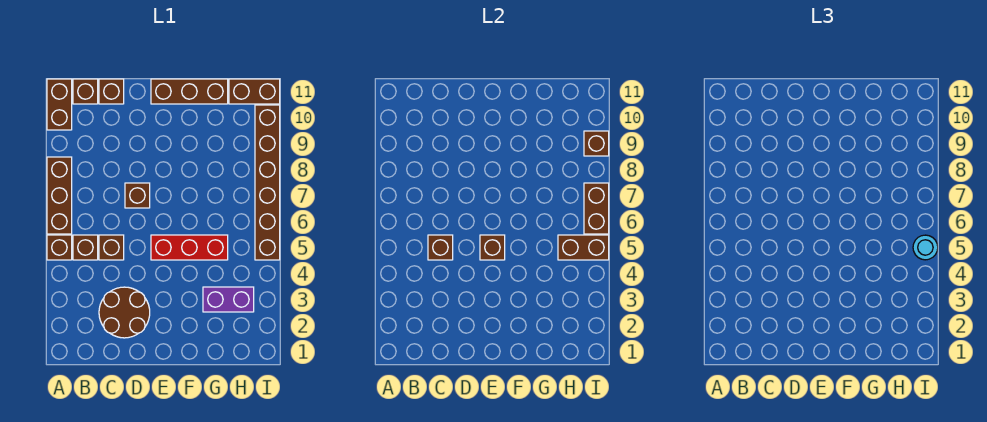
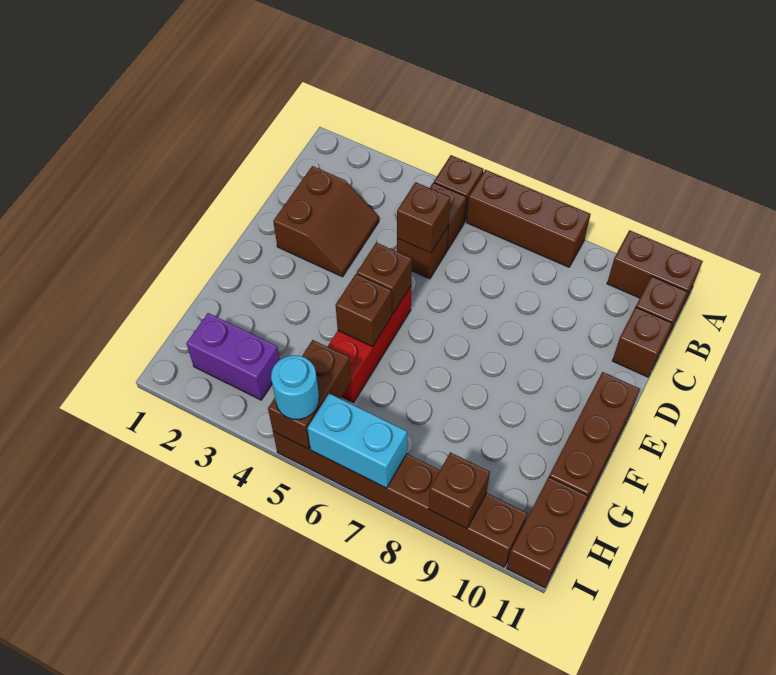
brown round brick C2:D3 level 1 -> brown slope C2:D3 level 1 top 2
brown brick D7 level 1 -> brown brick F5 level 2
purple brick G3:H3 level 1 -> purple brick H2:H3 level 1
brown brick I6:I7 level 2 -> cyan brick I6:I7 level 2

